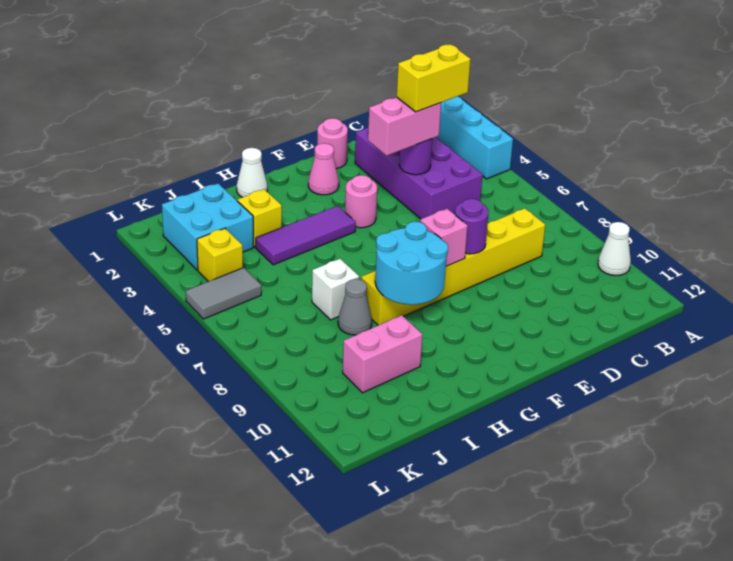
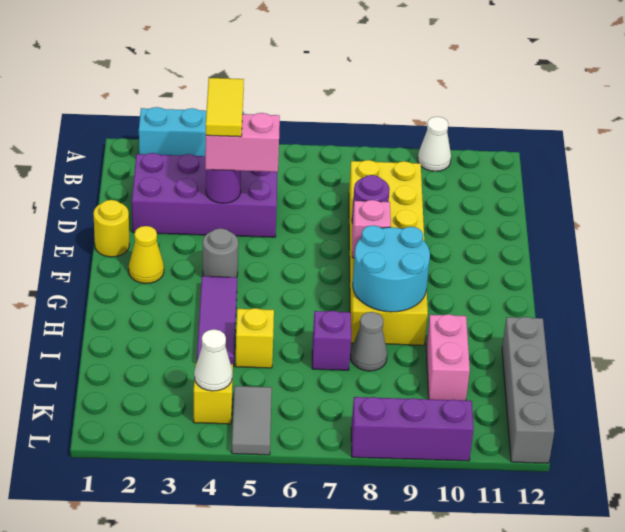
yellow brick C4:D4 level 4 -> yellow tile C4:D4 level 4
yellow brick C8:H8 level 1 -> yellow brick C8:H9 level 1
pink brick D4:E4 level 3 -> pink brick D4:D5 level 3
pink round brick E1 level 1 -> yellow round brick E1 level 1
pink cone F2 level 1 -> yellow cone F2 level 1
pink round brick F4 level 1 -> grey round brick F4 level 1
white cone H1 level 1 -> white cone K4 level 2
yellow brick I3 level 1 -> yellow brick I5 level 1
white brick I7 level 1 -> purple brick I7 level 1
none -> grey brick I12:L12 level 1
cyan brick J2:K3 level 1 -> none
none -> purple brick L8:L10 level 1

